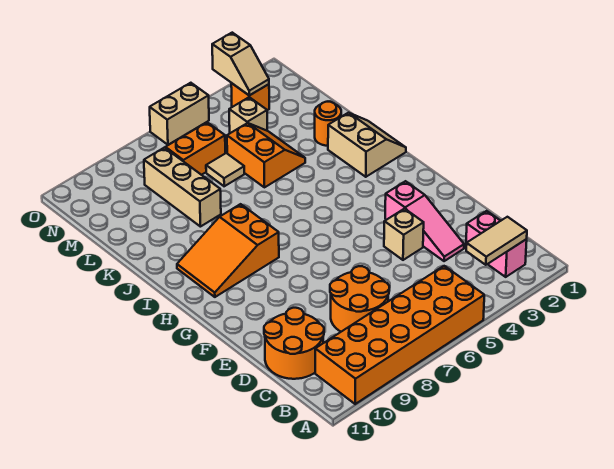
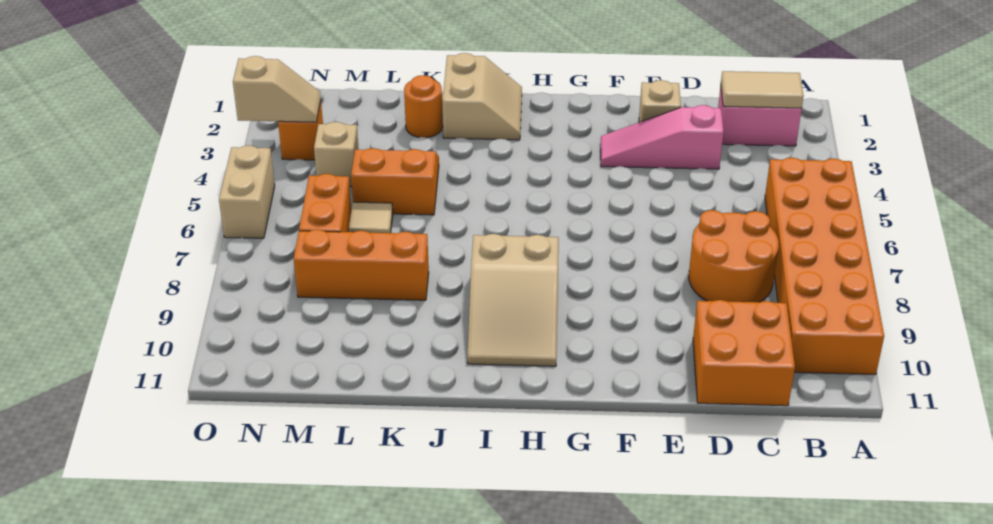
tan tile B2:B3 level 2 -> tan tile B2:C2 level 2
orange round brick C10:D11 level 1 -> orange brick C10:D11 level 1
pink slope D3:F3 level 1 top F -> pink slope D3:F3 level 1 top D
tan brick E4 level 1 -> tan brick E2 level 1
orange slope H8:I10 level 1 top 8 -> tan slope H8:I10 level 1 top 8
tan slope I1:J2 level 1 top 2 -> tan slope I1:J2 level 1 top J
tan brick K8:M8 level 1 -> orange brick K8:M8 level 1

